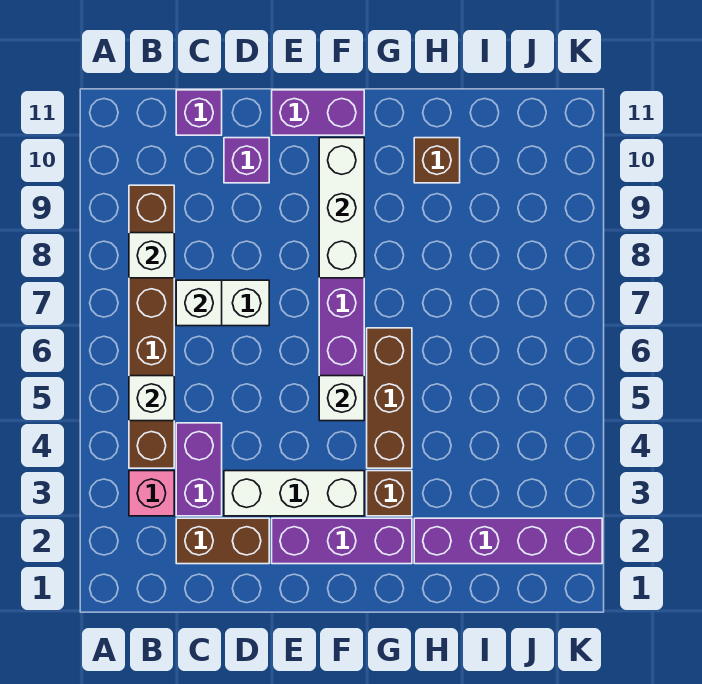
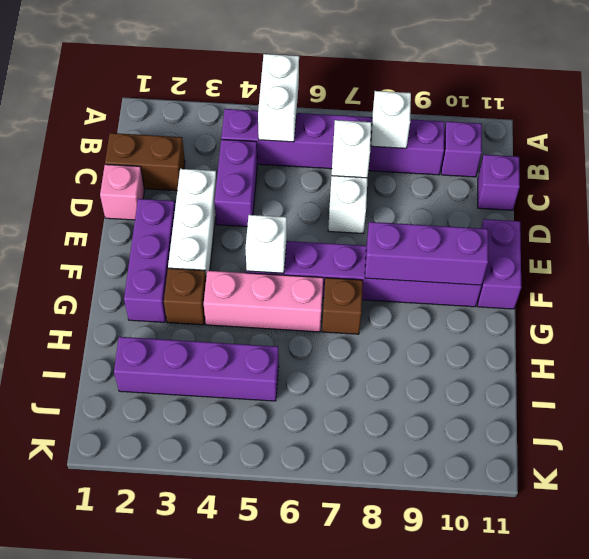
pink brick B3 level 1 -> pink brick D1 level 1
brown brick B4:B9 level 1 -> purple brick B4:B9 level 1
white brick B5 level 2 -> white brick A5:B5 level 2
brown brick C2:D2 level 1 -> brown brick C1:C2 level 1
purple brick C3:C4 level 1 -> purple brick C4:D4 level 1
purple brick D10 level 1 -> purple brick B10 level 1
white brick F8:F10 level 2 -> purple brick F8:F10 level 2
brown brick G4:G6 level 1 -> pink brick G4:G6 level 1
purple brick H2:K2 level 1 -> purple brick I2:I5 level 1
brown brick H10 level 1 -> brown brick G7 level 1

